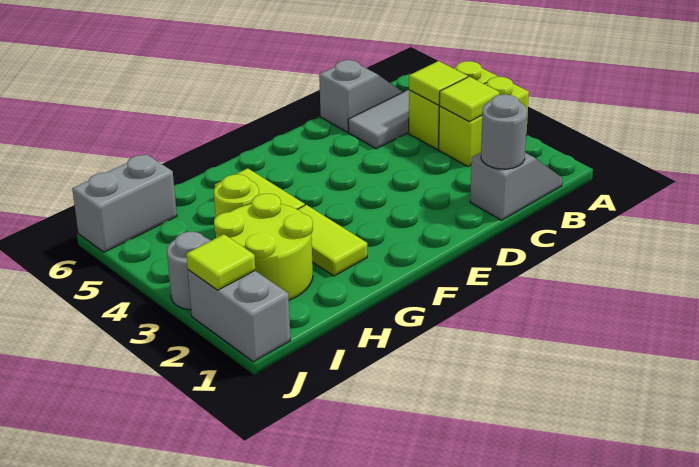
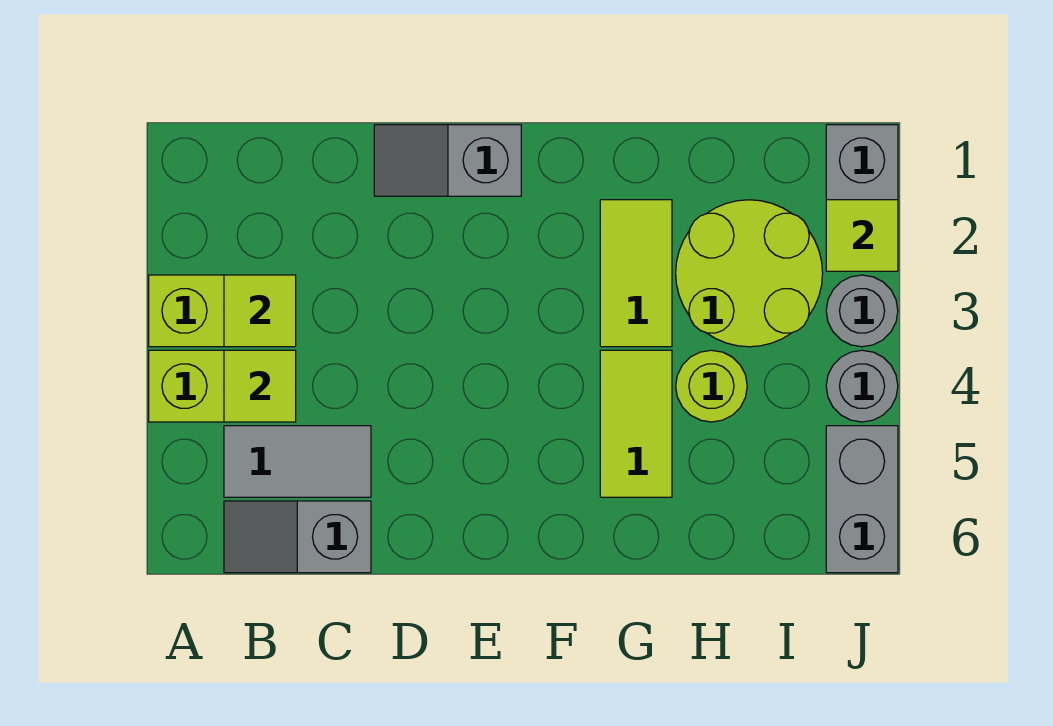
grey slope B1:C1 level 1 top C -> grey slope D1:E1 level 1 top E
grey round brick C1 level 2 -> grey round brick J4 level 1
grey brick I6:J6 level 1 -> grey brick J5:J6 level 1

